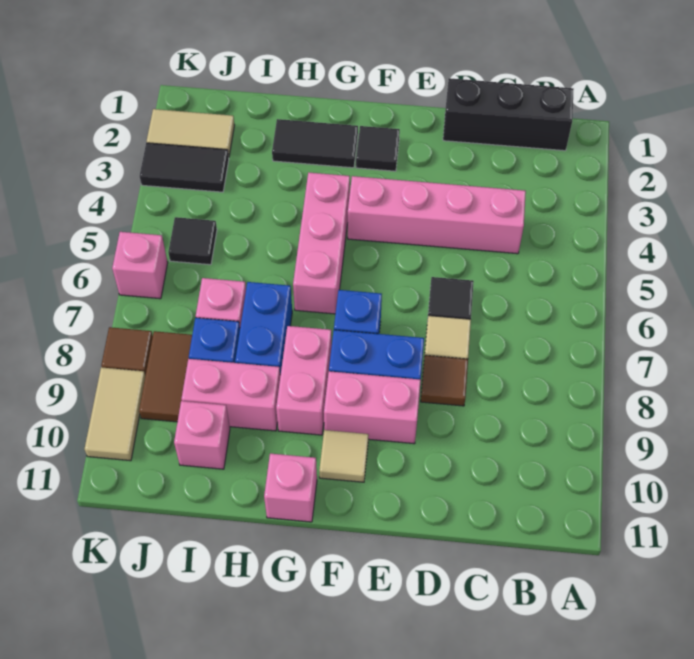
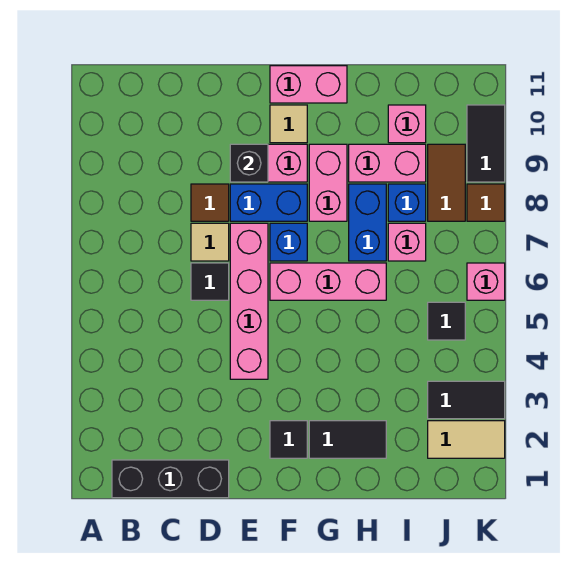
pink brick C4:F4 level 1 -> pink brick E4:E7 level 1
none -> black brick E9 level 2
pink brick G4:G6 level 1 -> pink brick F6:H6 level 1
pink brick G11 level 1 -> pink brick F11:G11 level 1
tan tile K9:K10 level 1 -> black tile K9:K10 level 1

